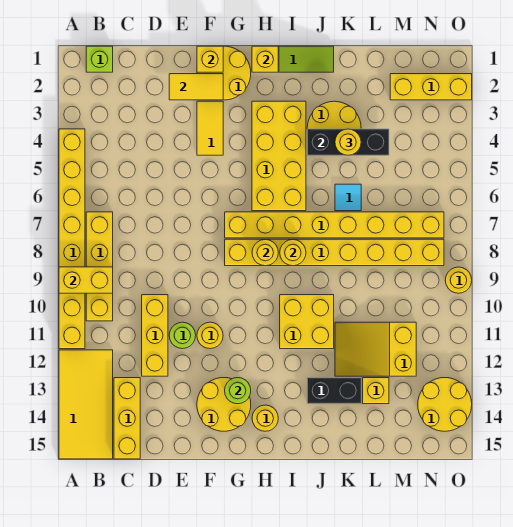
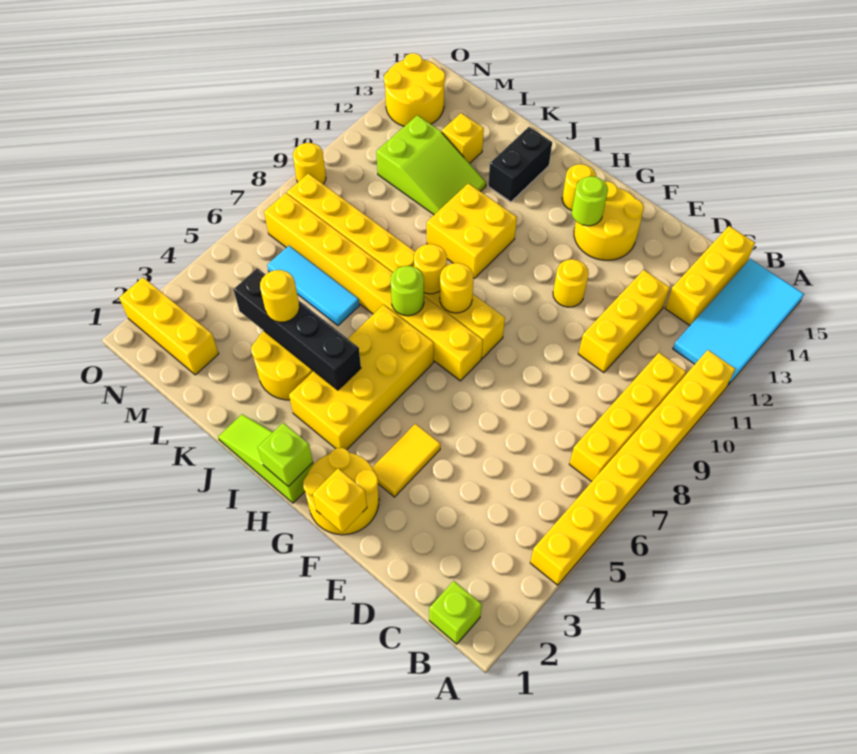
yellow brick A9:B9 level 2 -> none
yellow tile A12:B15 level 1 -> cyan tile A12:B15 level 1
yellow tile E2:F2 level 2 -> none
lime round brick E11 level 1 -> lime round brick I7 level 2
yellow brick H1 level 2 -> lime brick H1 level 2
black brick J4:L4 level 2 -> black brick I4:L4 level 2
black brick J13:K13 level 1 -> black brick J13:J14 level 1
cyan tile K6 level 1 -> cyan tile K6:M6 level 1
yellow slope K11:M12 level 1 top M -> lime slope K11:M12 level 1 top M

